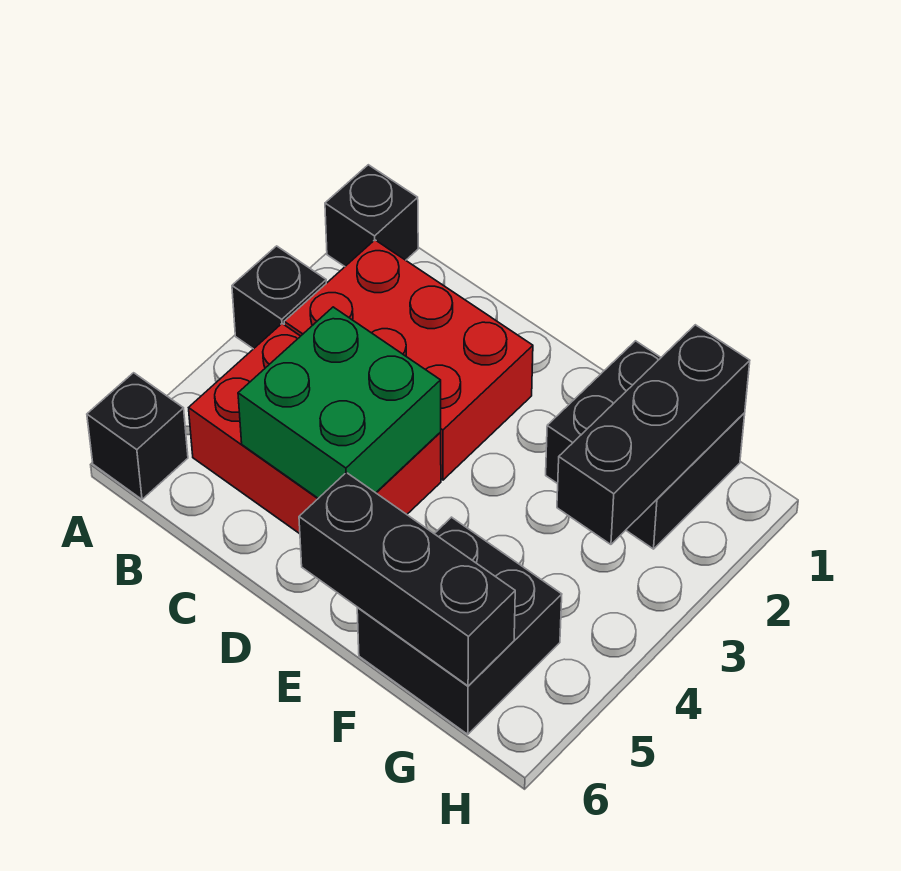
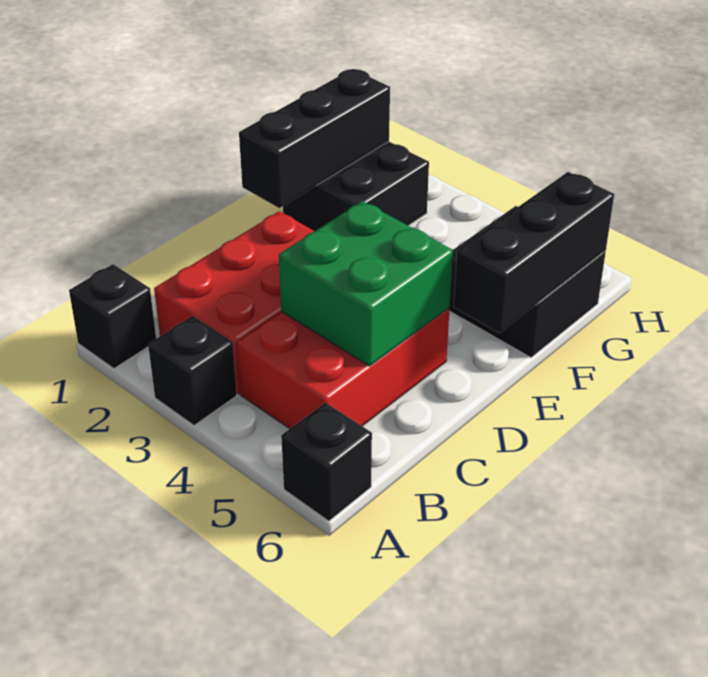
black brick G1:G3 level 2 -> black brick E1:G1 level 2

